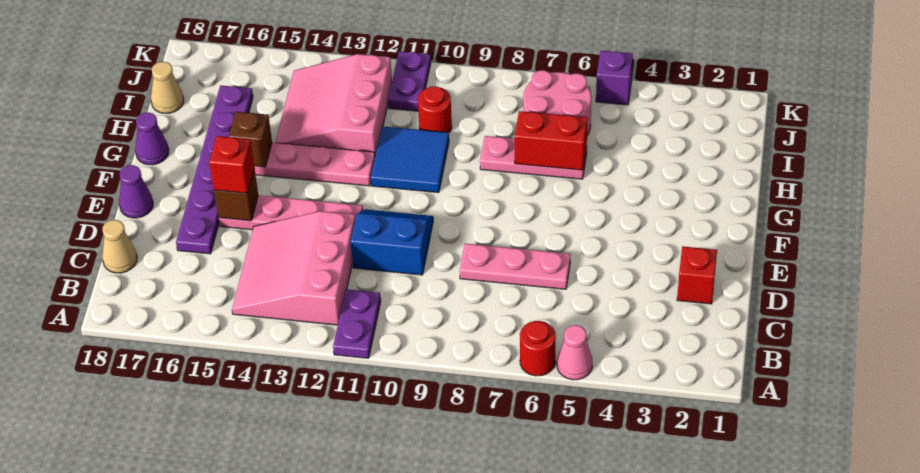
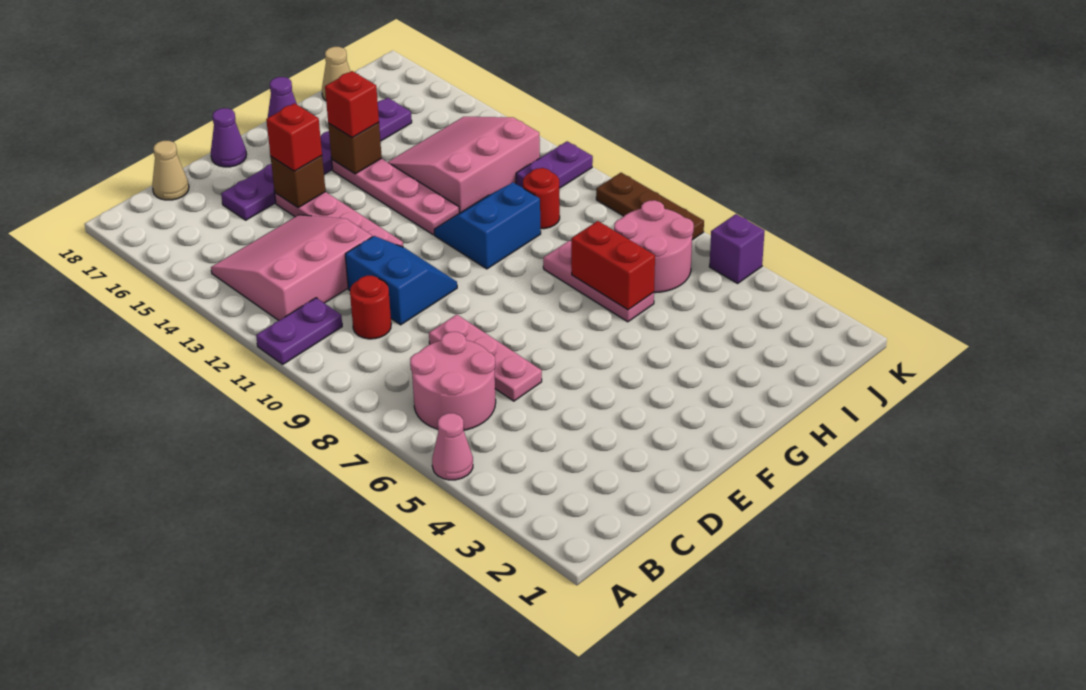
red round brick A6 level 1 -> red round brick C10 level 1
none -> pink round brick B6:C7 level 1
red brick D2 level 1 -> red brick G15 level 3
blue tile G10:H11 level 1 -> blue slope G10:H11 level 1 top 10
none -> brown plate K7:K9 level 1

